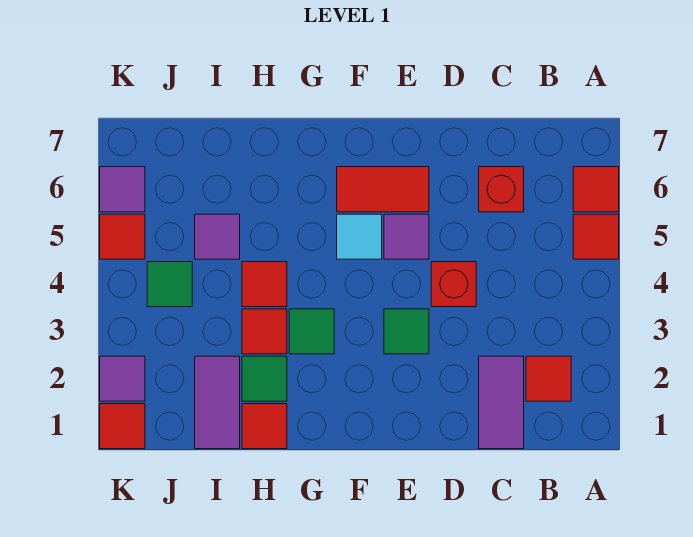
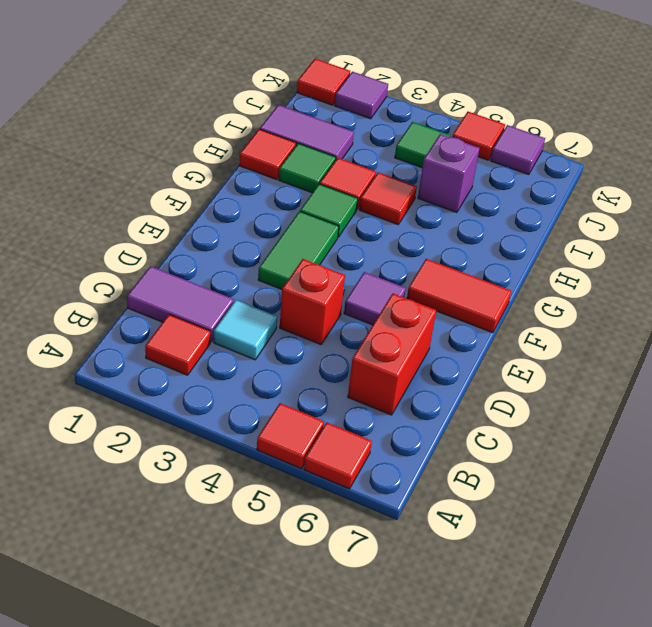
red brick C6 level 1 -> red brick C6:D6 level 1
green tile E3 level 1 -> green tile E3:F3 level 1
red tile E6:F6 level 1 -> red tile F6:F7 level 1
cyan tile F5 level 1 -> cyan tile C3 level 1
purple tile I5 level 1 -> purple brick I5 level 1

